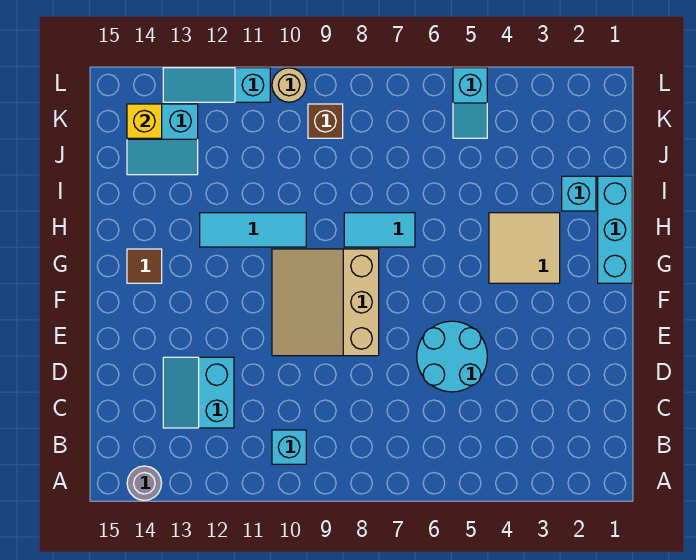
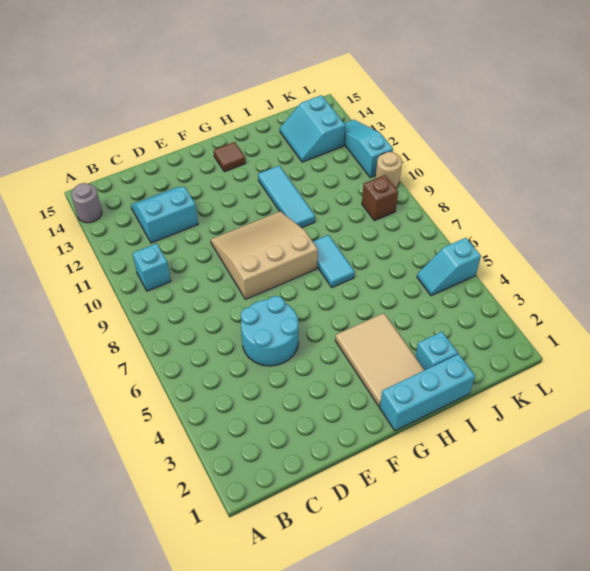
tan tile G3:H4 level 1 -> tan tile G2:H4 level 1
yellow brick K14 level 2 -> none

